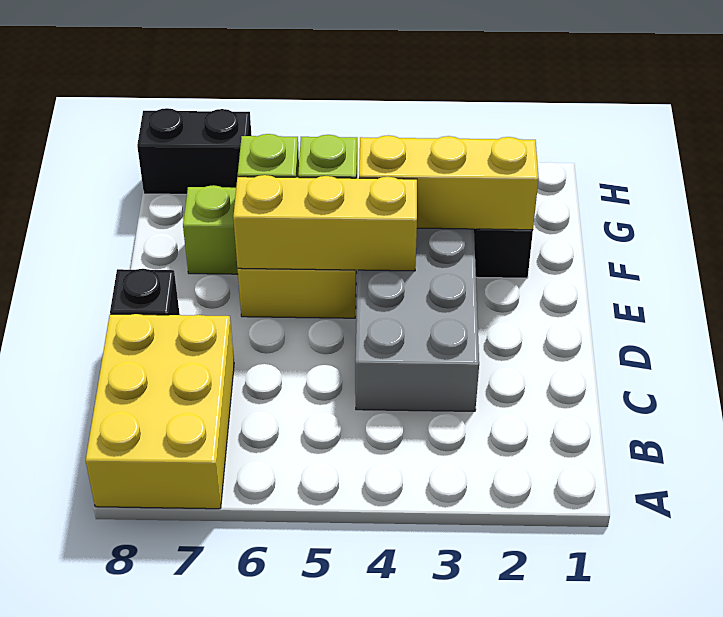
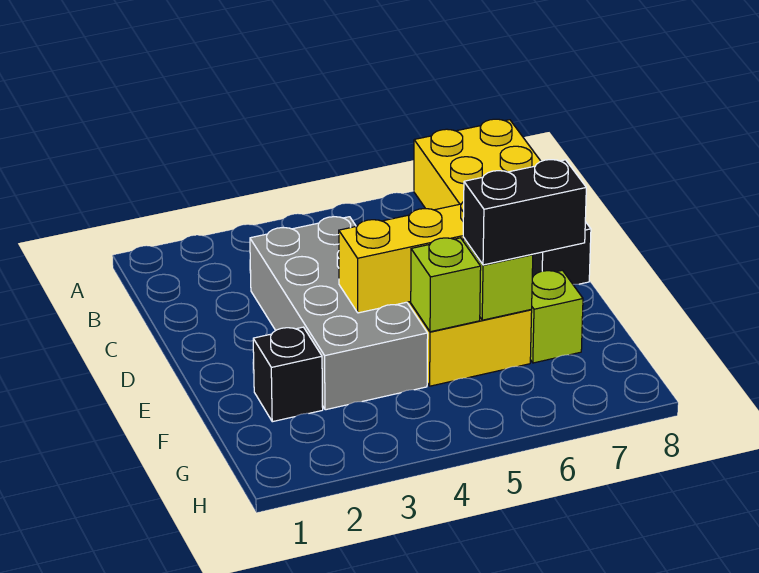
yellow brick F2:F4 level 2 -> none
black brick H7:H8 level 1 -> black brick F6:F7 level 3

